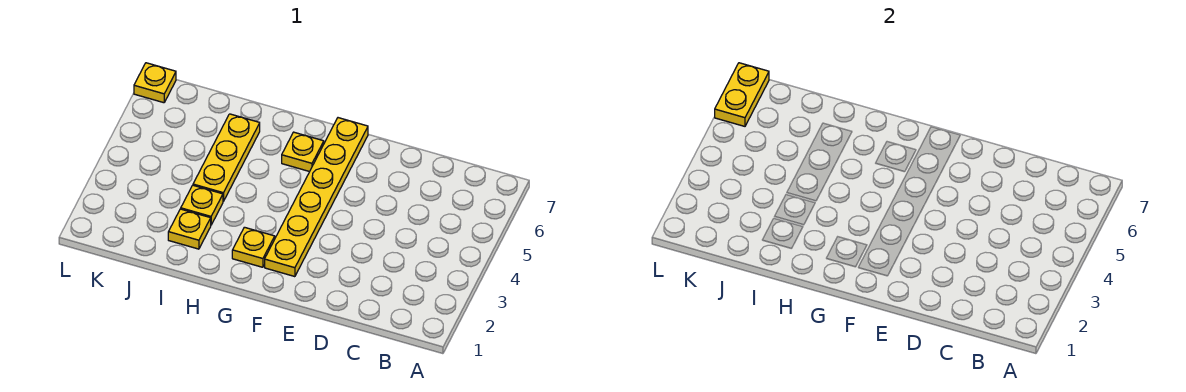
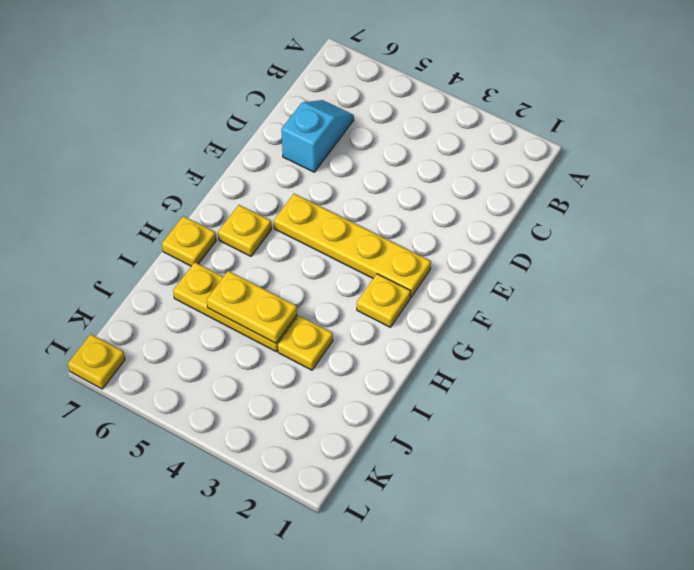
none -> cyan slope C6:D6 level 1 top D
yellow plate F2:F7 level 1 -> yellow plate F2:F5 level 1
yellow plate I2 level 1 -> yellow plate H7 level 1
yellow plate L6:L7 level 2 -> yellow plate I4:I5 level 2

